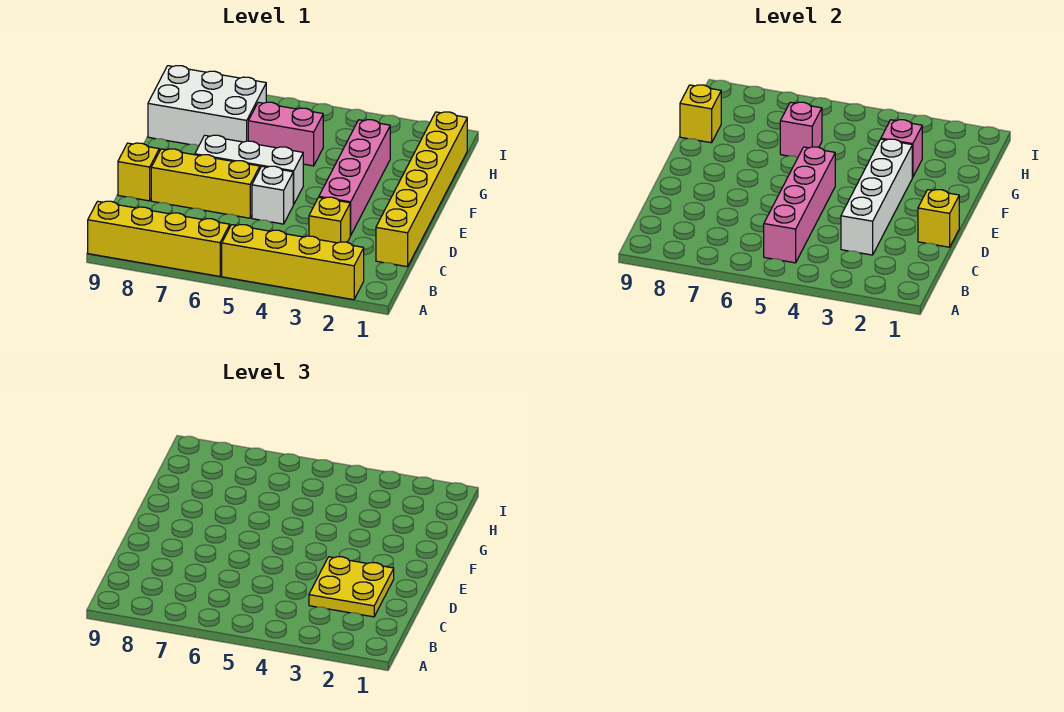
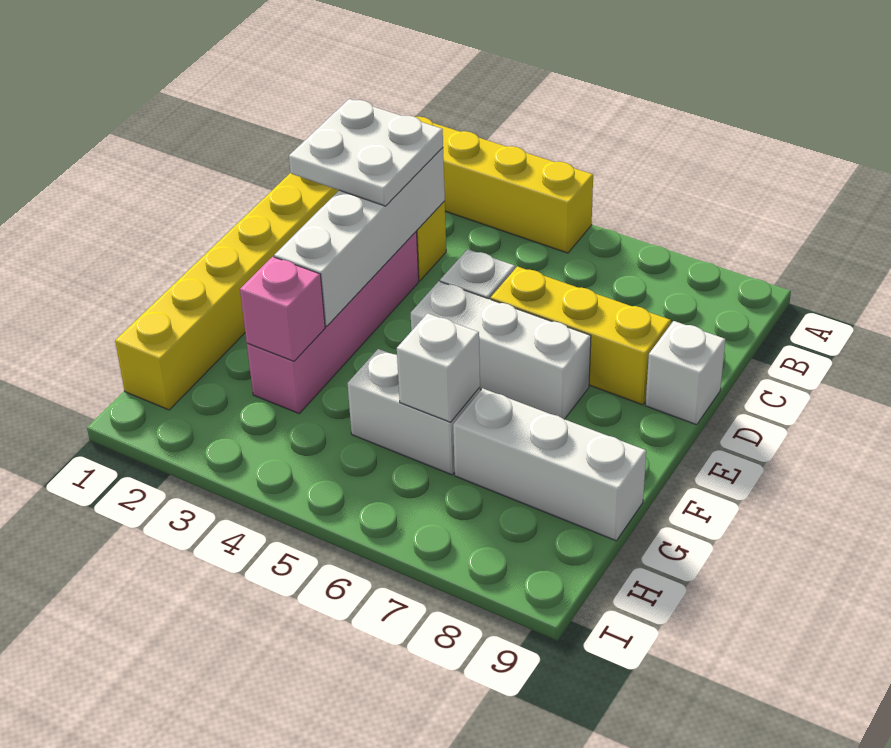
yellow brick A6:A9 level 1 -> none
pink brick B5:E5 level 2 -> none
yellow plate C2:D3 level 3 -> white plate C2:D3 level 3
yellow brick D1 level 2 -> none
yellow brick D9 level 1 -> white brick D9 level 1
pink brick G5:G6 level 1 -> white brick G5:G6 level 1
pink brick G6 level 2 -> white brick G6 level 2
white brick G7:H9 level 1 -> white brick G7:G9 level 1
yellow brick G9 level 2 -> none

